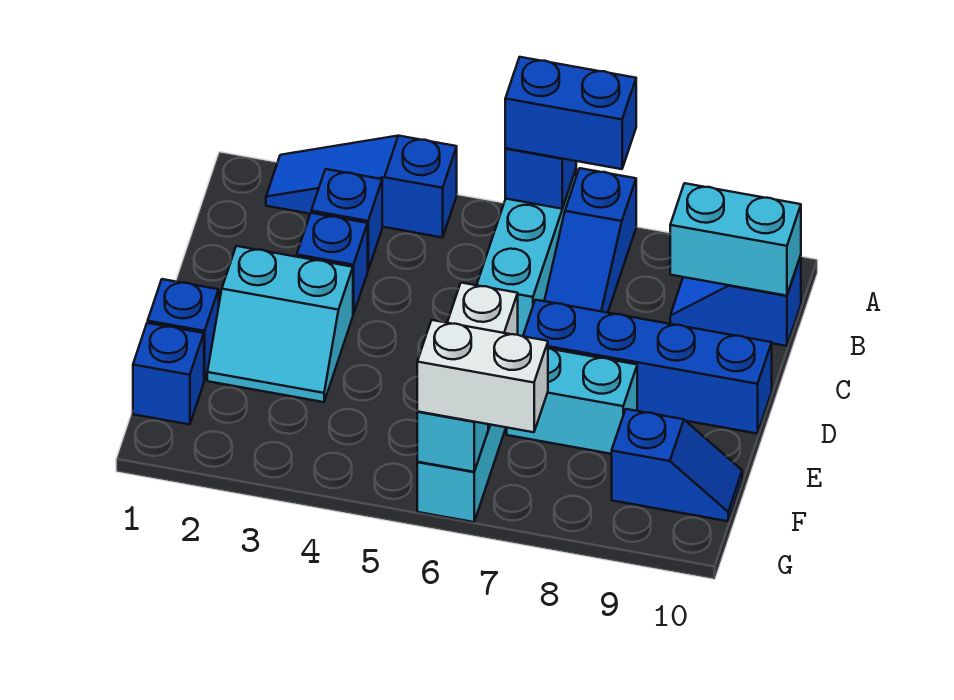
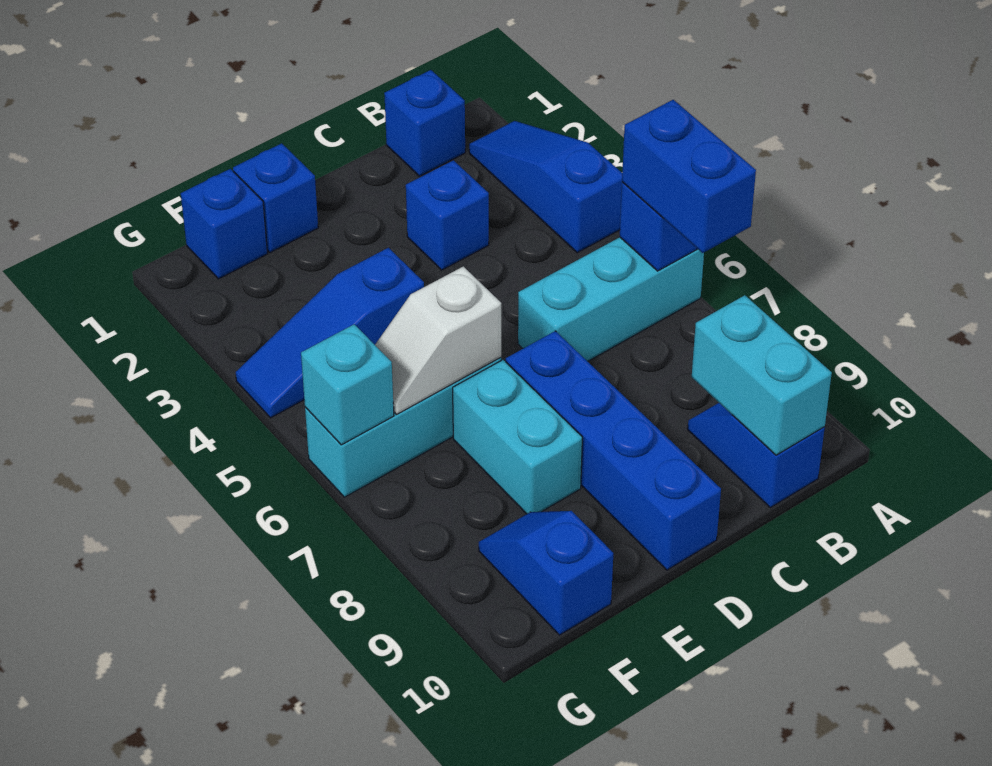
blue slope A7:C7 level 1 top A -> blue slope E4:G4 level 1 top E
blue brick B3 level 1 -> blue brick B1 level 1
cyan slope D2:E3 level 1 top D -> none
blue slope F9:F10 level 1 top 9 -> blue slope F9:F10 level 1 top 10
white brick G6:G7 level 3 -> none

